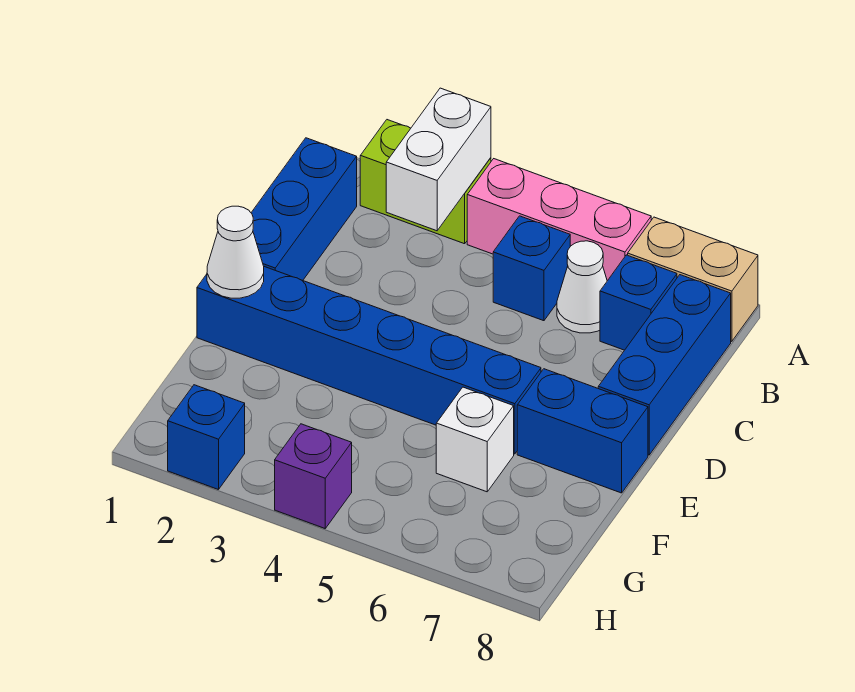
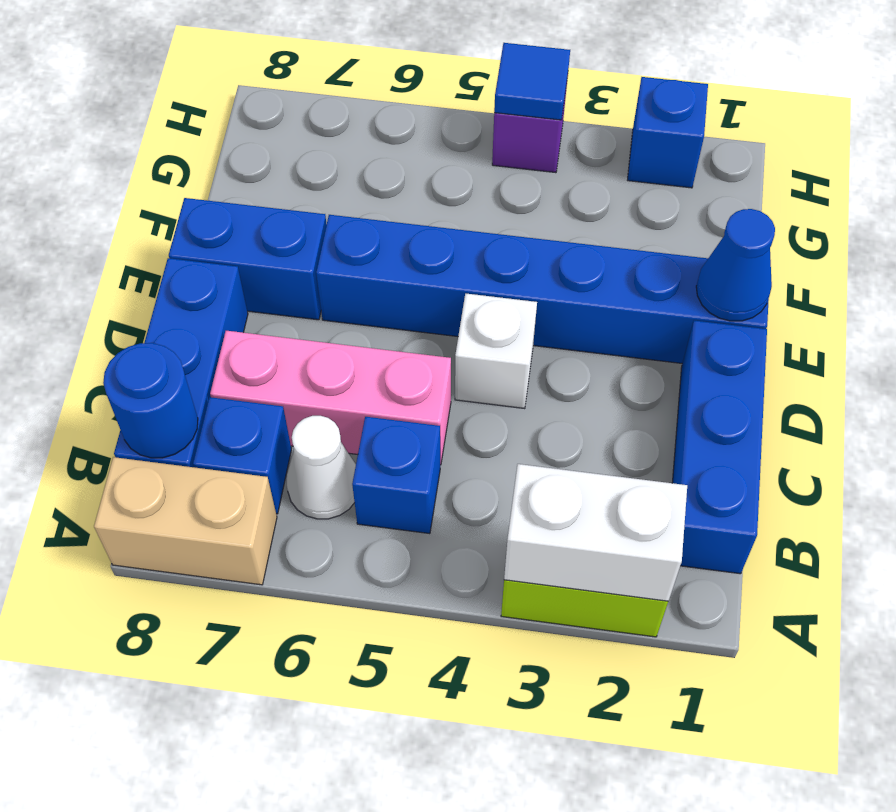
white brick A3:B3 level 2 -> white brick A2:A3 level 2
pink brick A4:A6 level 1 -> pink brick C5:C7 level 1
none -> blue round brick B8 level 2
white cone E1 level 2 -> blue cone E1 level 2
white brick F6 level 1 -> white brick D4 level 1
none -> blue tile H4 level 2

